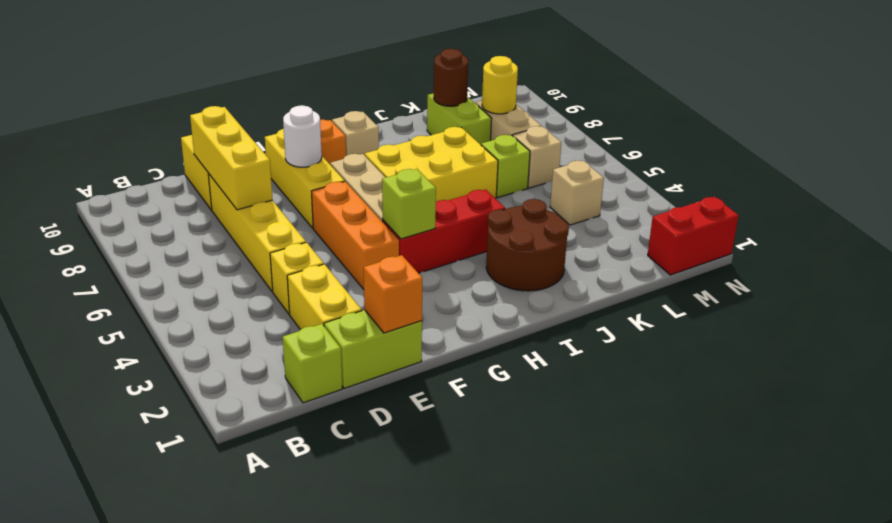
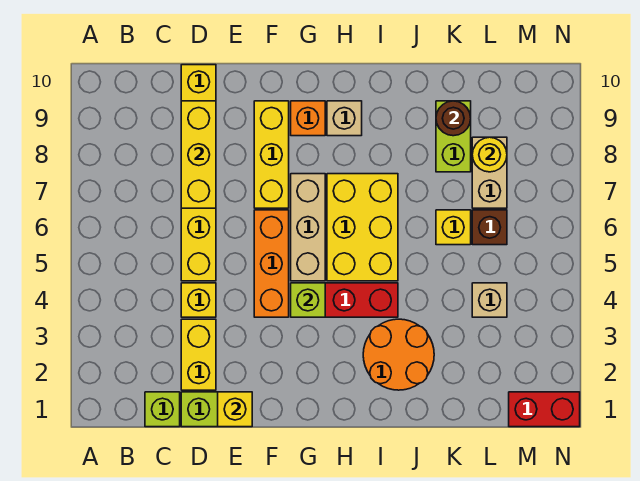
orange brick E1 level 2 -> yellow brick E1 level 2
white round brick F8 level 2 -> none
yellow brick H6:J7 level 1 -> yellow brick H5:I7 level 1
brown round brick I2:J3 level 1 -> orange round brick I2:J3 level 1
lime brick K6 level 1 -> yellow brick K6 level 1
tan brick L6 level 1 -> brown brick L6 level 1

